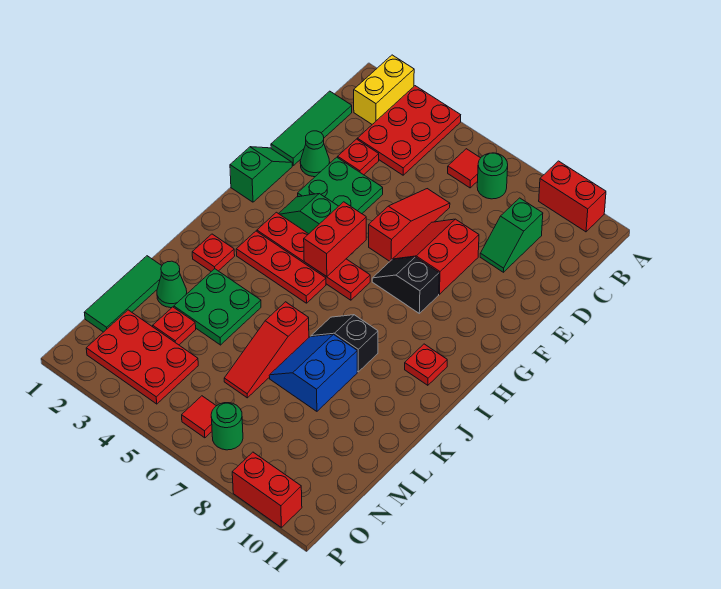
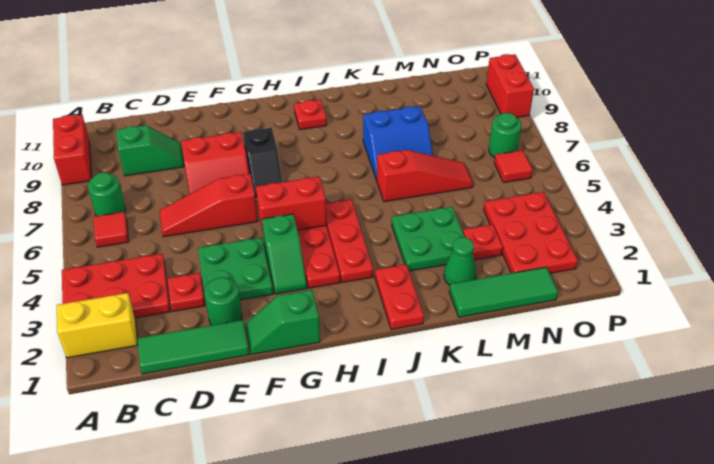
green cone E2 level 1 -> green round brick E2 level 1
red plate J2 level 1 -> red plate J1:J2 level 1
black slope J7:J8 level 1 top 8 -> none

